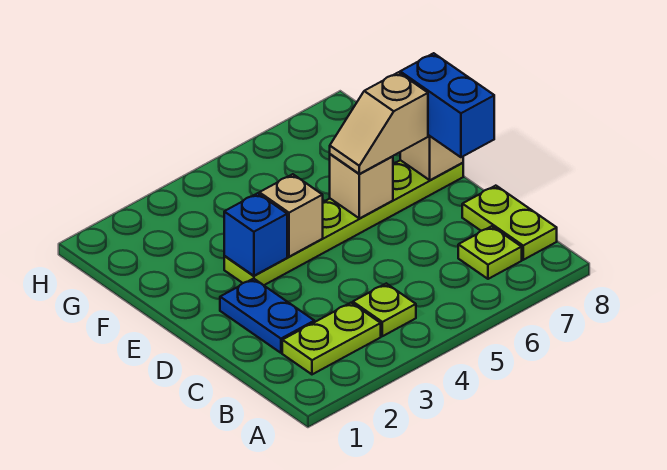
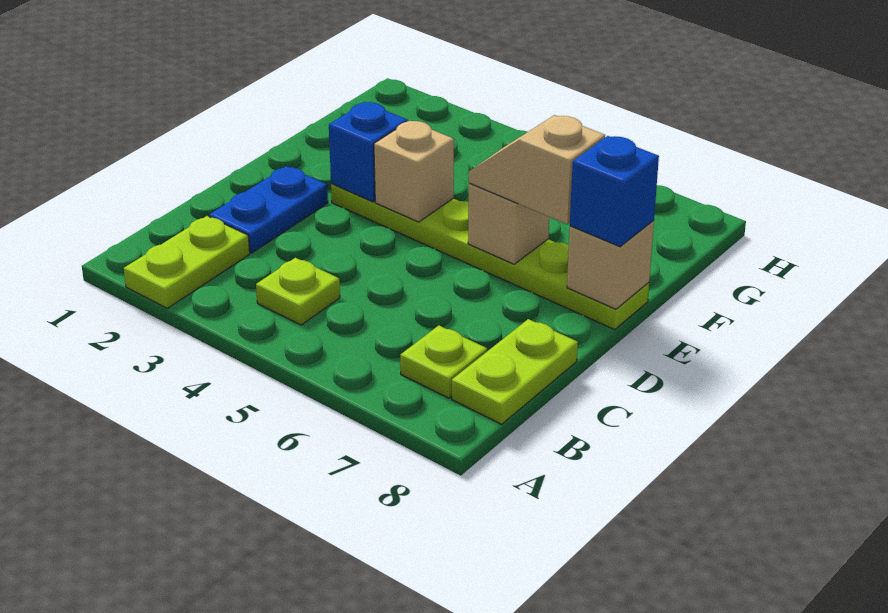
lime plate B2:B3 level 1 -> lime plate A2:B2 level 1
blue brick D8:E8 level 3 -> blue brick E8 level 3

